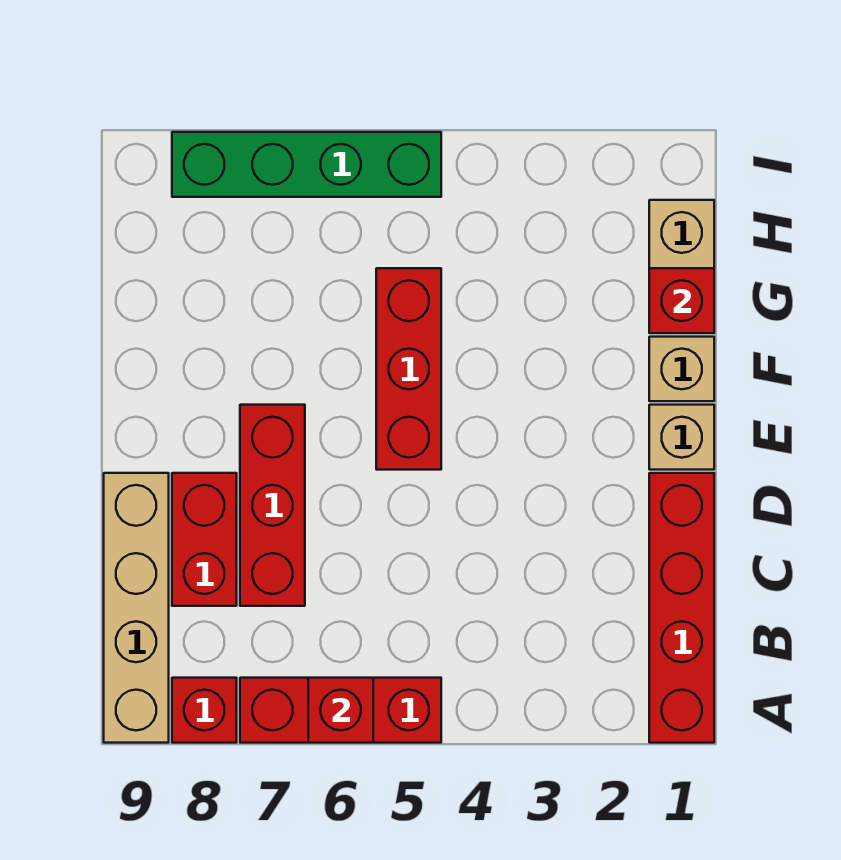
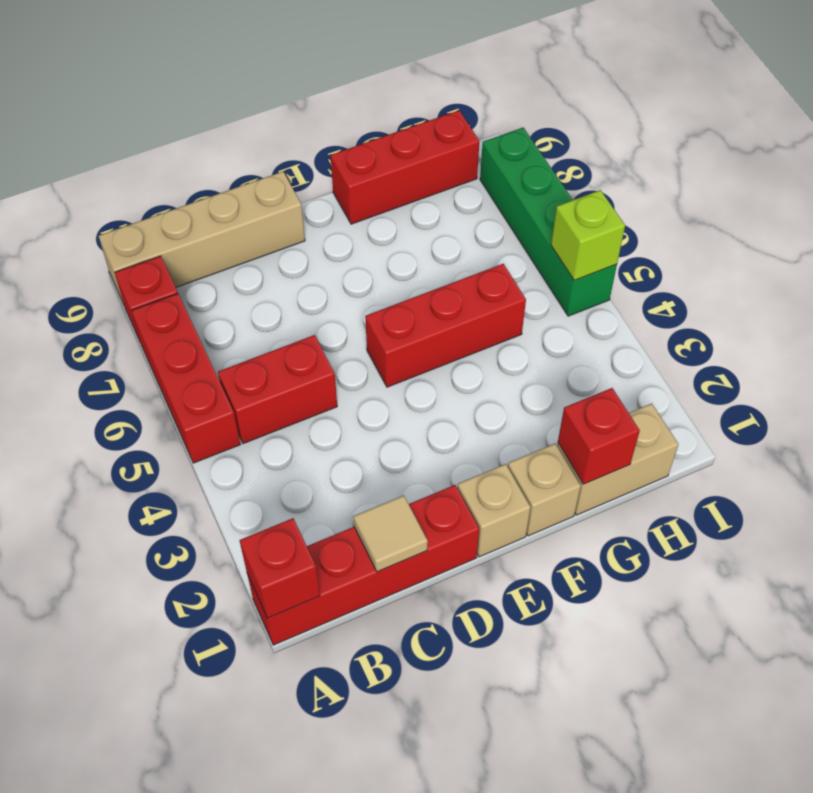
red brick A6 level 2 -> red brick A1 level 2
none -> tan tile C1 level 2
red brick C7:E7 level 1 -> red brick F9:H9 level 1
red brick C8:D8 level 1 -> red brick B5:C5 level 1
none -> lime brick I5 level 2

